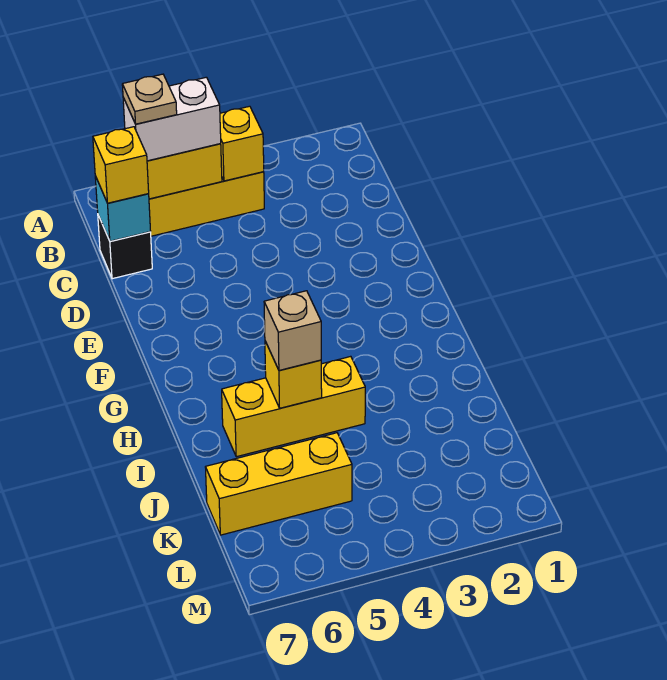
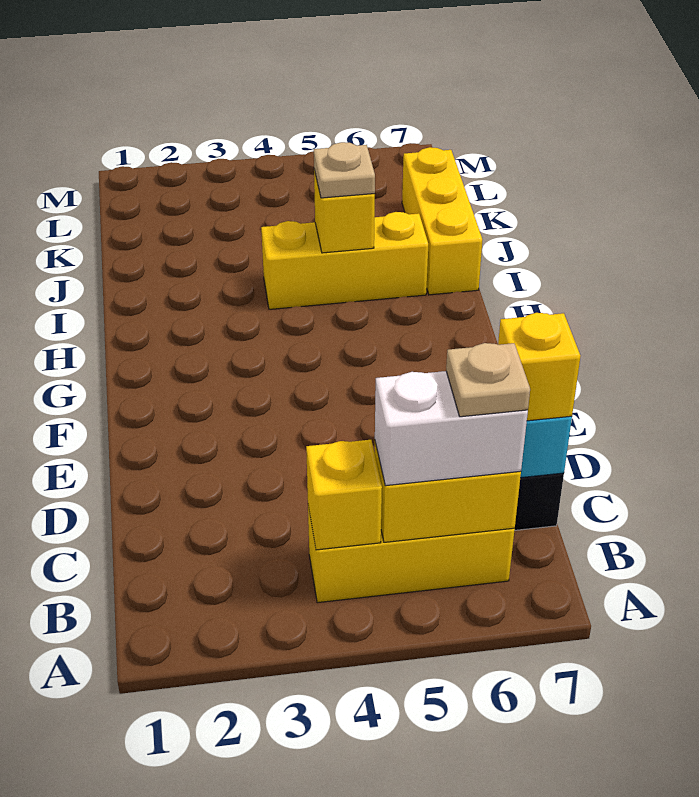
tan brick I5 level 3 -> tan plate I5 level 3
yellow brick K5:K7 level 1 -> yellow brick I7:K7 level 1

